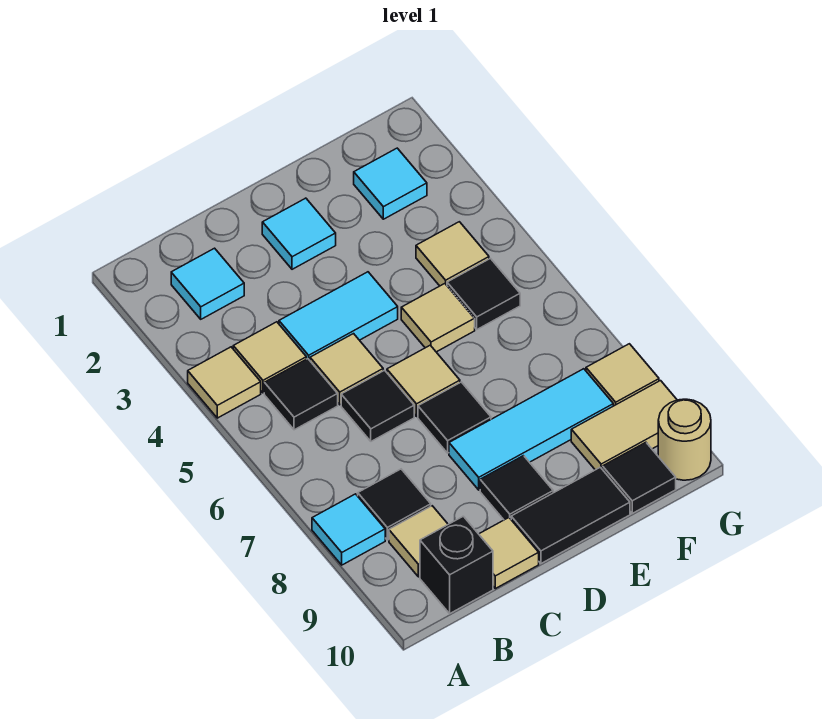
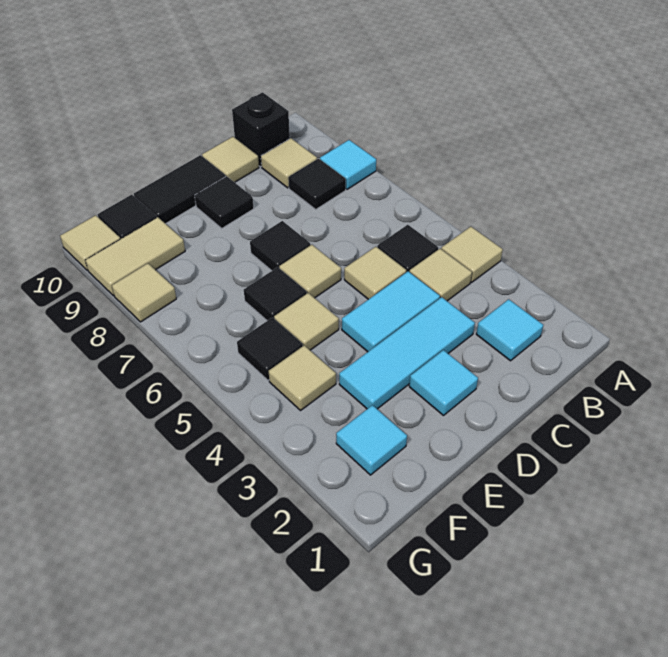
black tile C6 level 1 -> black tile E6 level 1
cyan tile D8:F8 level 1 -> cyan tile C3:E3 level 1
tan round brick G10 level 1 -> tan tile G10 level 1

